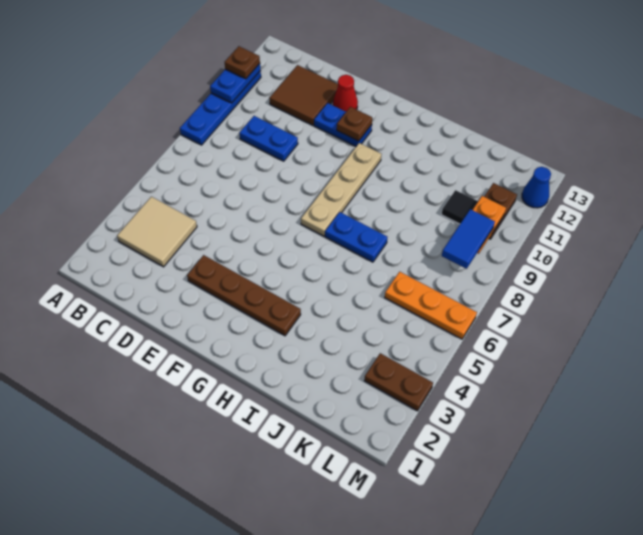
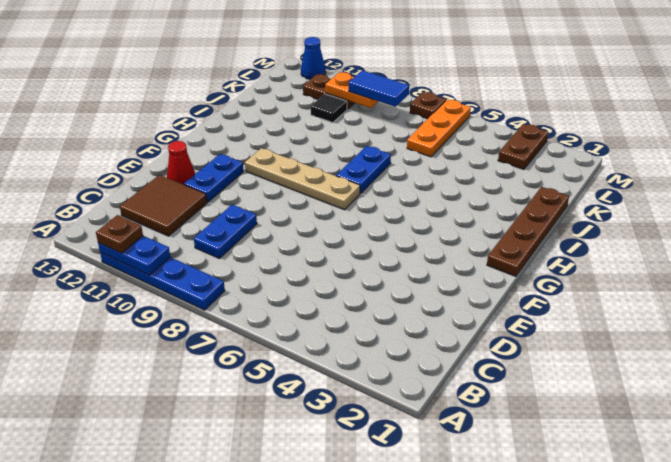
tan tile B3:C4 level 1 -> none
brown plate E3:H3 level 1 -> brown plate G1:J1 level 1
brown plate F11 level 2 -> brown plate M7 level 1

